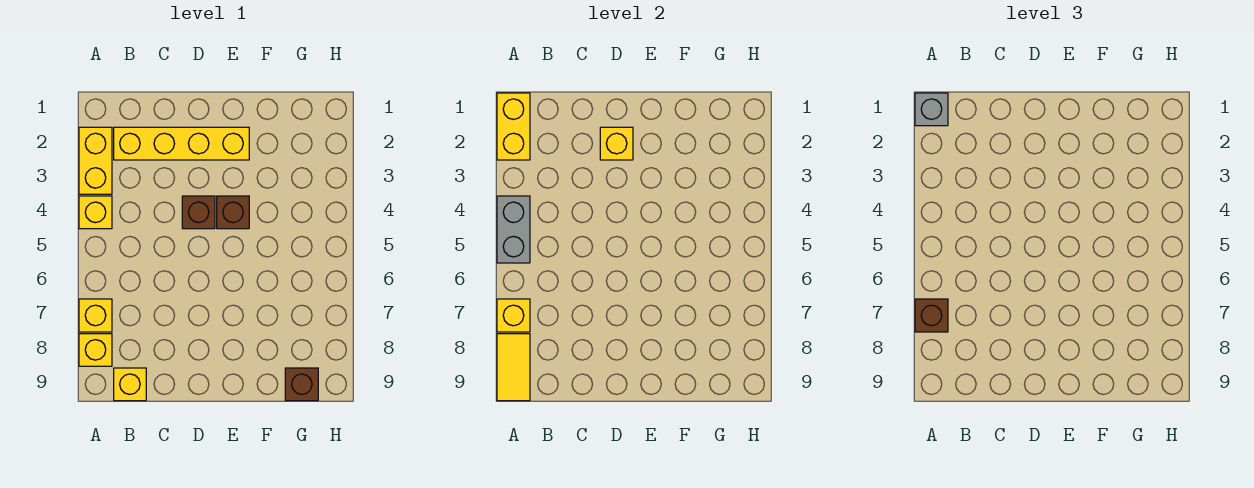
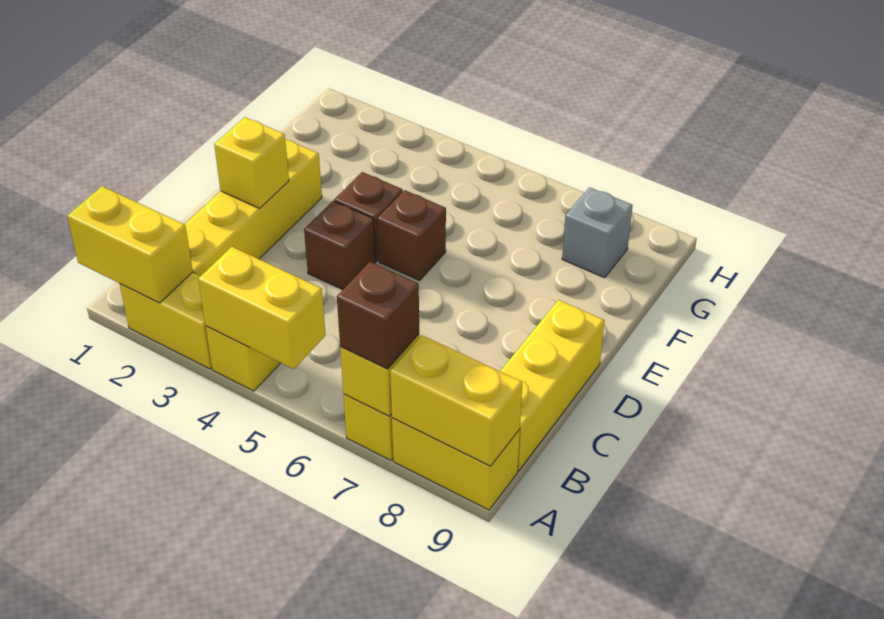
grey brick A1 level 3 -> grey brick G8 level 1
grey brick A4:A5 level 2 -> yellow brick A4:A5 level 2
yellow brick A8 level 1 -> yellow brick A8:A9 level 1
yellow tile A8:A9 level 2 -> yellow brick A8:A9 level 2
yellow brick B9 level 1 -> yellow brick B9:D9 level 1
brown brick G9 level 1 -> brown brick E5 level 1

